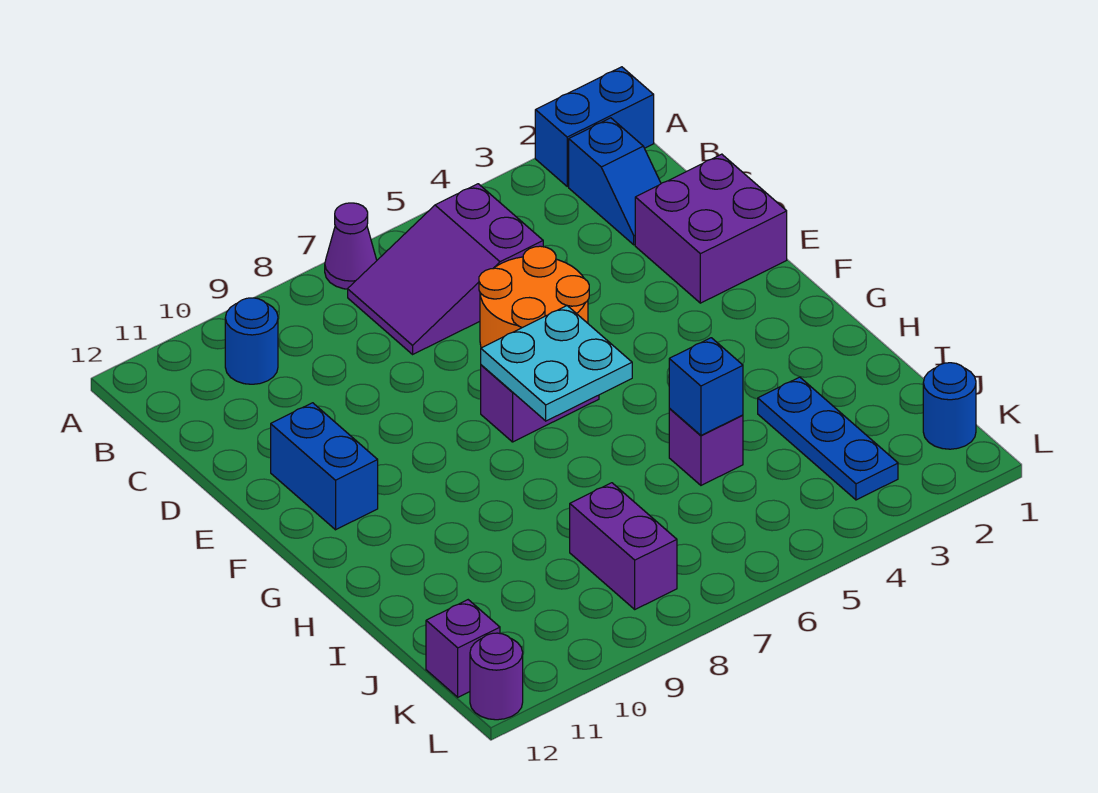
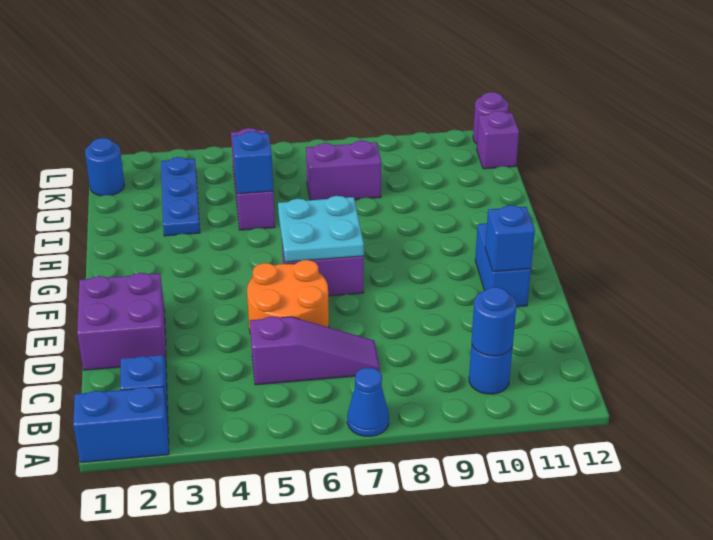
purple cone A7 level 1 -> blue cone A7 level 1
purple slope B5:C7 level 1 top 5 -> purple slope C5:C7 level 1 top 5
none -> blue round brick B10 level 2
none -> blue brick E11 level 2
purple brick I5 level 1 -> purple brick I5:K5 level 1
purple brick J8:K8 level 1 -> purple brick J7:J8 level 1

